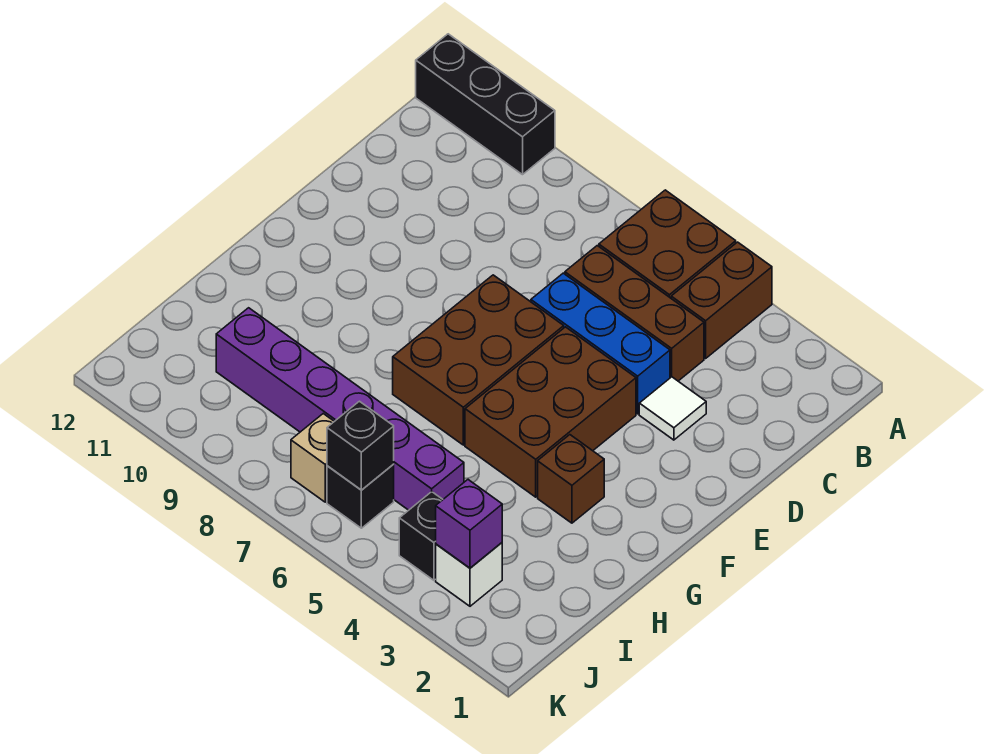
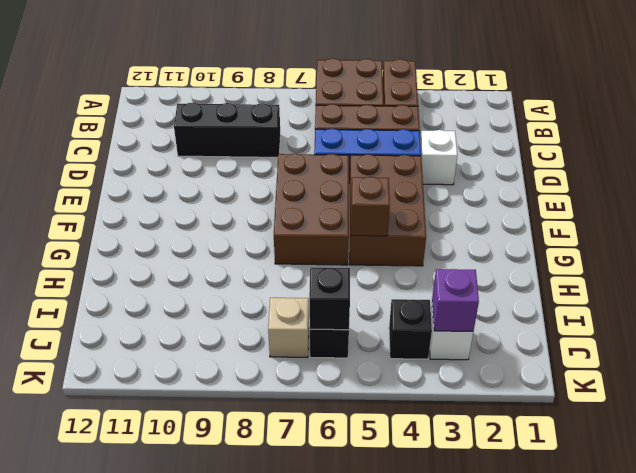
black brick A10:A12 level 1 -> black brick C8:C10 level 1
white tile D3 level 1 -> white brick D3 level 1
brown brick G3 level 1 -> brown brick G5 level 2
purple brick I5:I10 level 1 -> none

